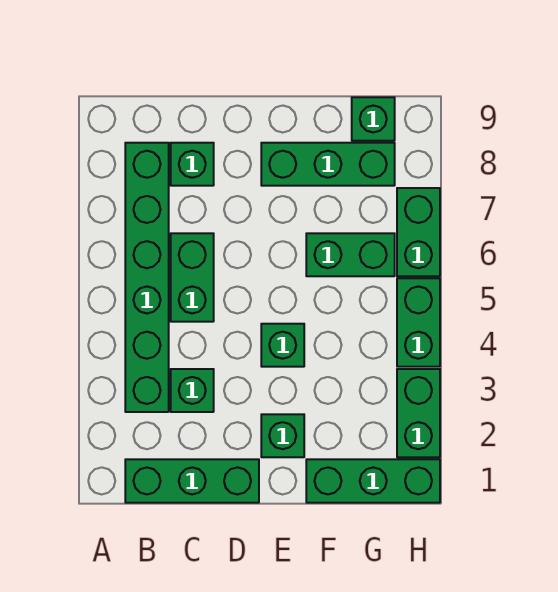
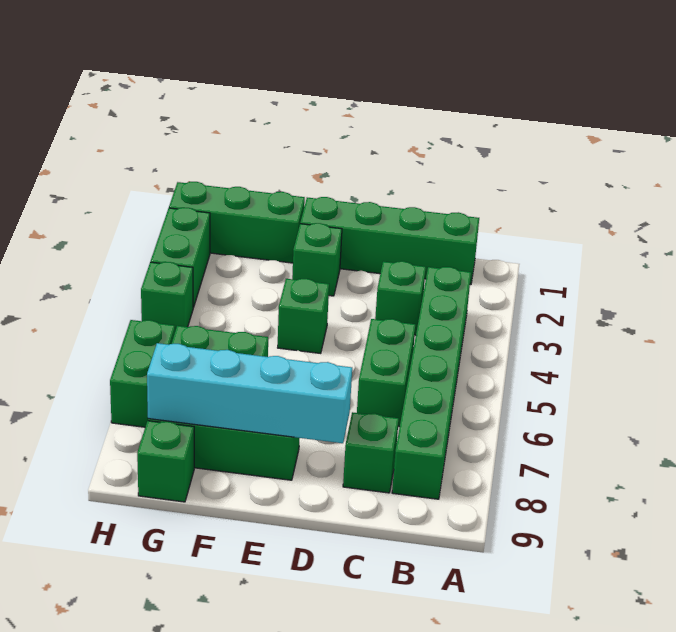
green brick B1:D1 level 1 -> green brick B1:E1 level 1
none -> cyan brick D8:G8 level 2
green brick H4:H5 level 1 -> green brick H4 level 1

